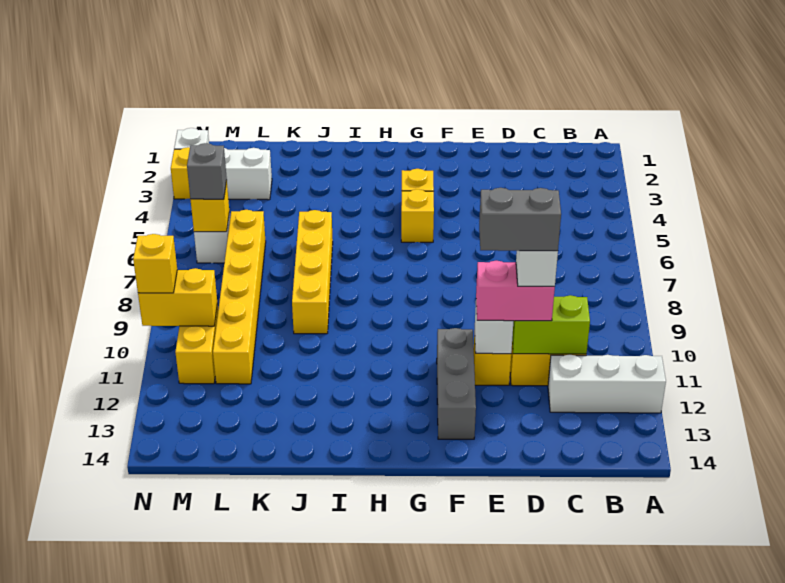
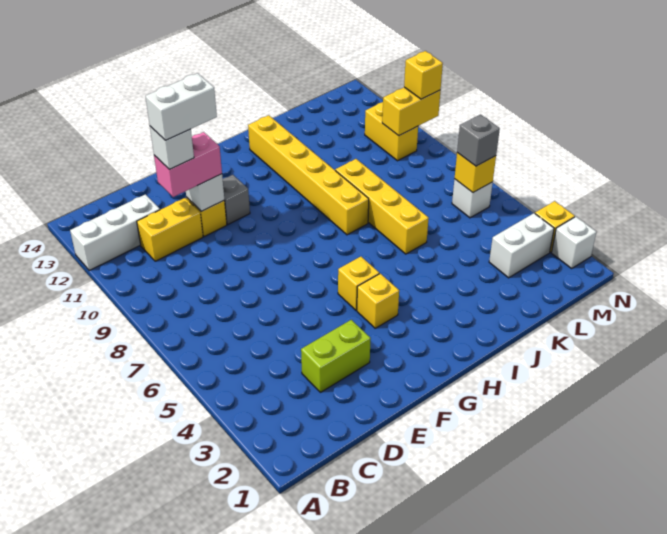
lime brick C11:D11 level 2 -> lime brick D3:E3 level 1
grey brick D11:E11 level 5 -> white brick D11:E11 level 5
grey brick F11:F13 level 1 -> grey brick F11 level 1
yellow brick L6:L11 level 1 -> yellow brick I8:I13 level 1

